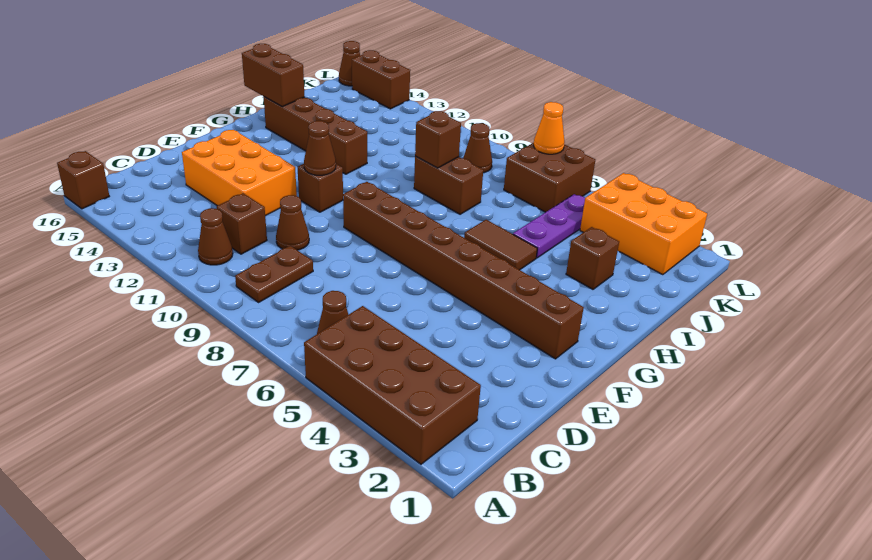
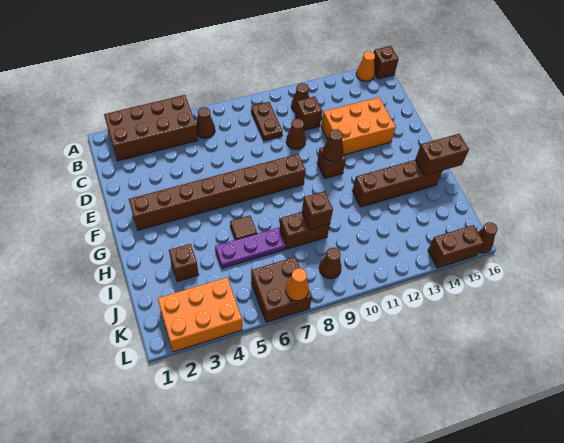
none -> orange cone A15 level 1
brown tile H5:H6 level 1 -> brown tile H6 level 1
purple plate I5:K5 level 1 -> purple plate I5:I7 level 1

